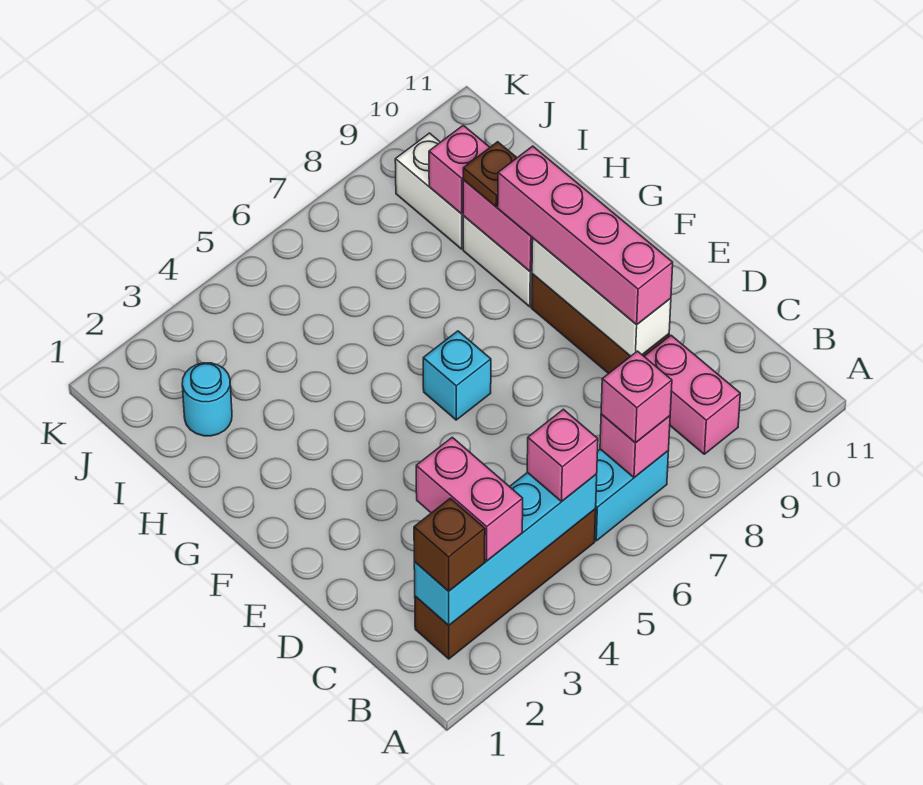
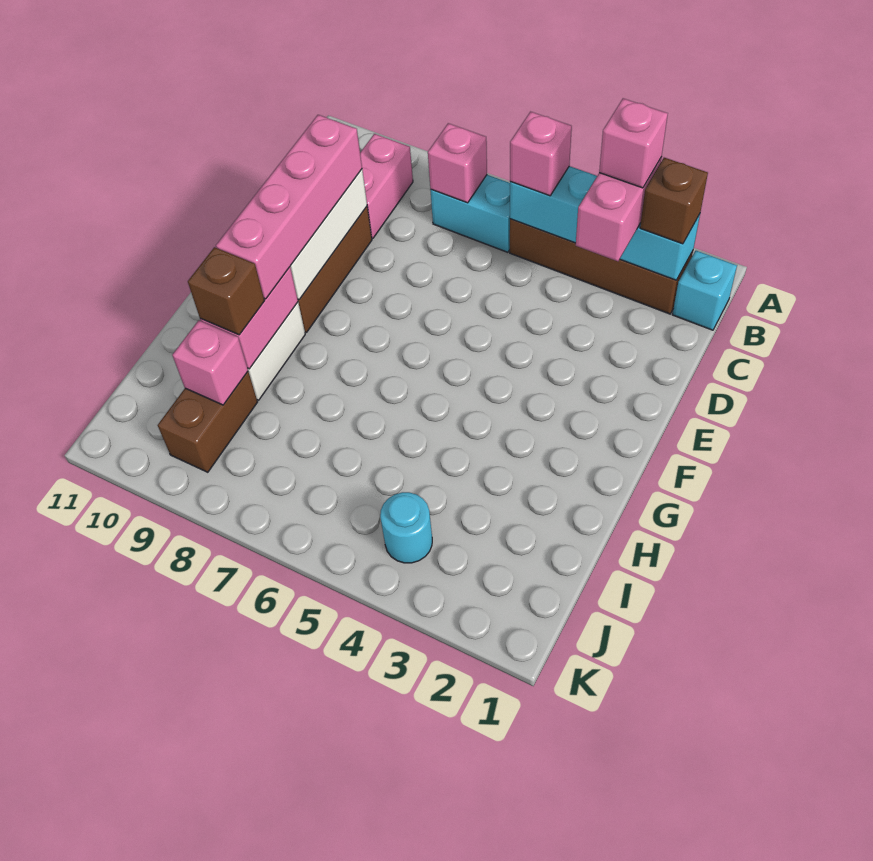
pink brick B7 level 3 -> pink brick B3 level 4
cyan brick F6 level 1 -> cyan brick B1 level 1
brown plate H9 level 3 -> brown brick H9 level 3
cyan round brick I2 level 1 -> cyan round brick J4 level 1
white brick I9:J9 level 1 -> brown brick I9:J9 level 1

